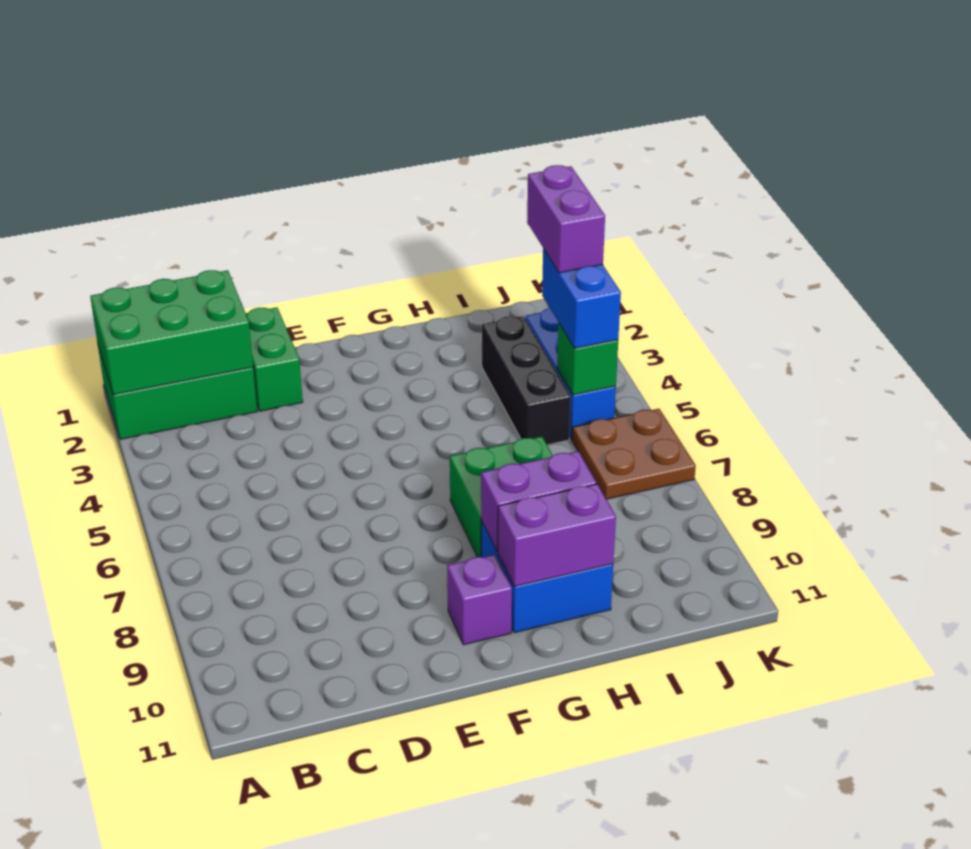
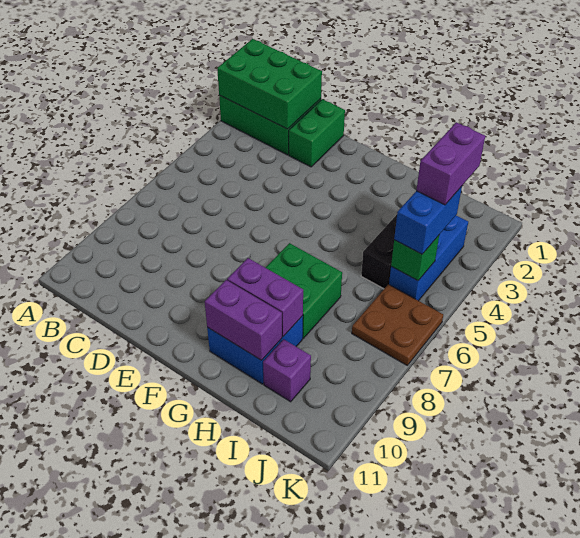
purple brick F10 level 1 -> purple brick I10 level 1

